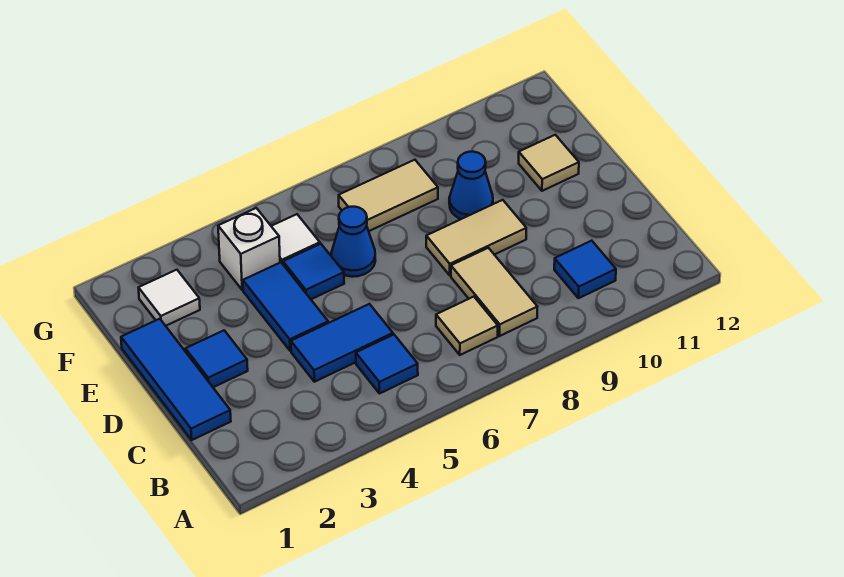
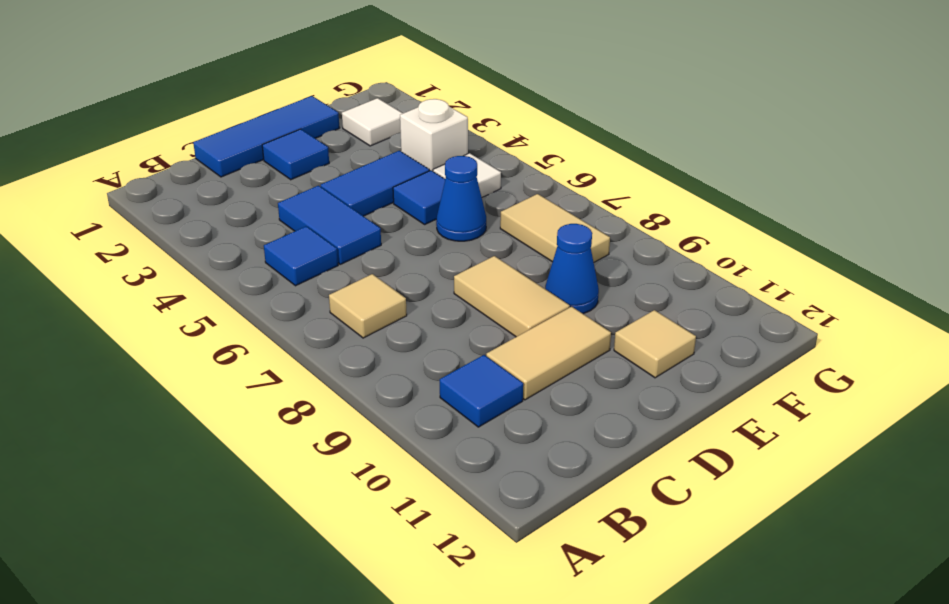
tan tile B8:C8 level 1 -> tan tile C10:D10 level 1

